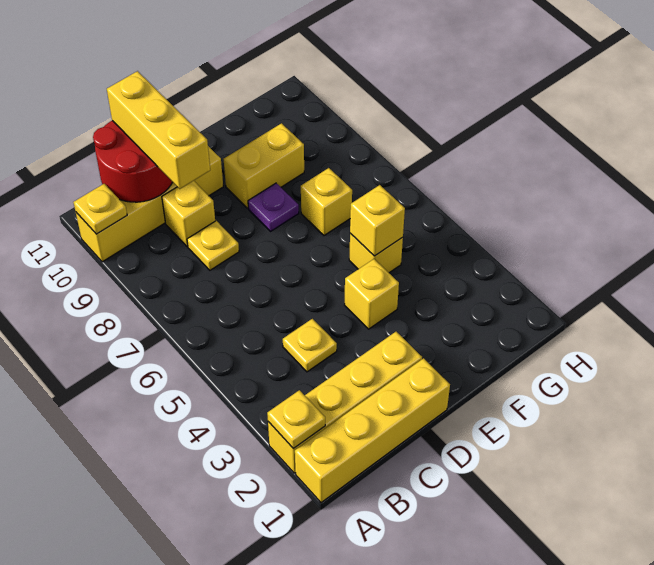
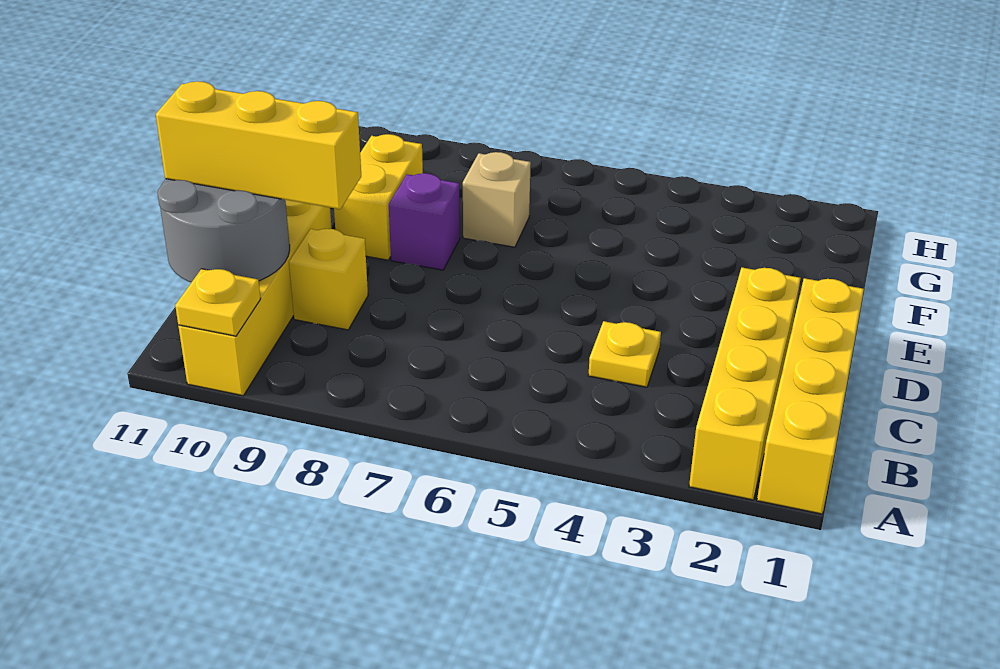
yellow plate A2 level 2 -> none
red round brick B10:C11 level 2 -> grey round brick B10:C11 level 2
yellow plate C8 level 1 -> none
yellow brick E4 level 1 -> none
purple plate E8 level 1 -> purple brick E8 level 1
yellow brick F5 level 1 -> none
yellow brick F5 level 2 -> none
yellow brick F7 level 1 -> tan brick F7 level 1

